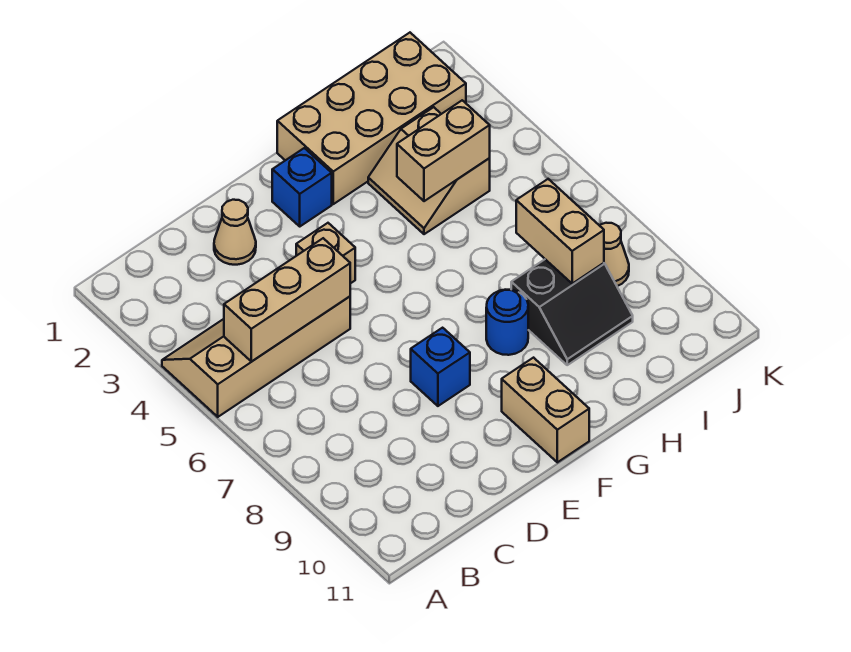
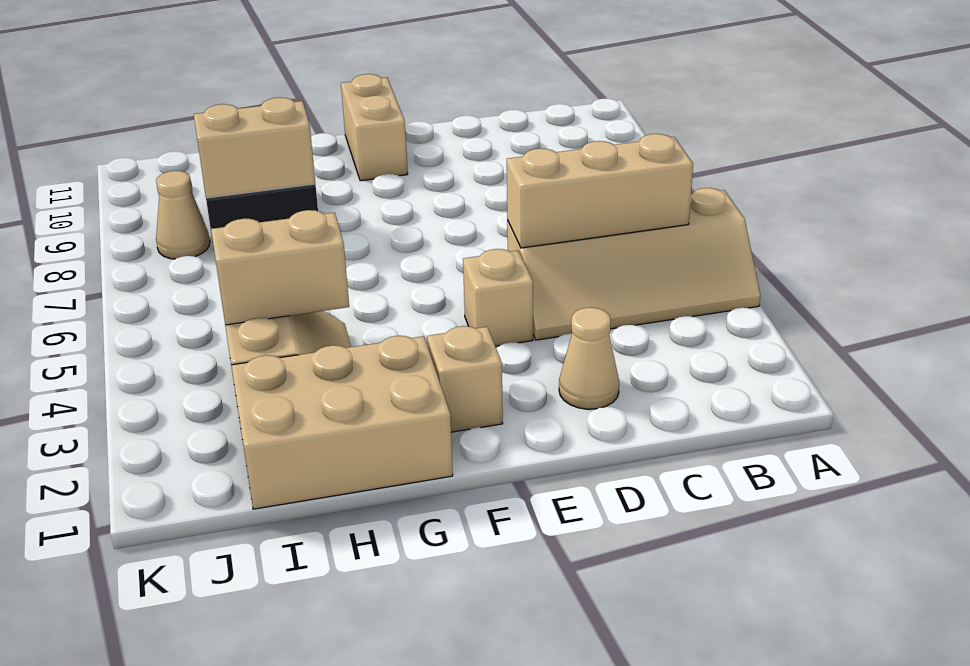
blue brick E8 level 1 -> none
blue brick F2 level 1 -> tan brick F2 level 1
tan brick G1:J2 level 1 -> tan brick G1:I2 level 1
blue round brick G8 level 1 -> none
tan brick I7:I8 level 2 -> tan brick H8:I8 level 2

